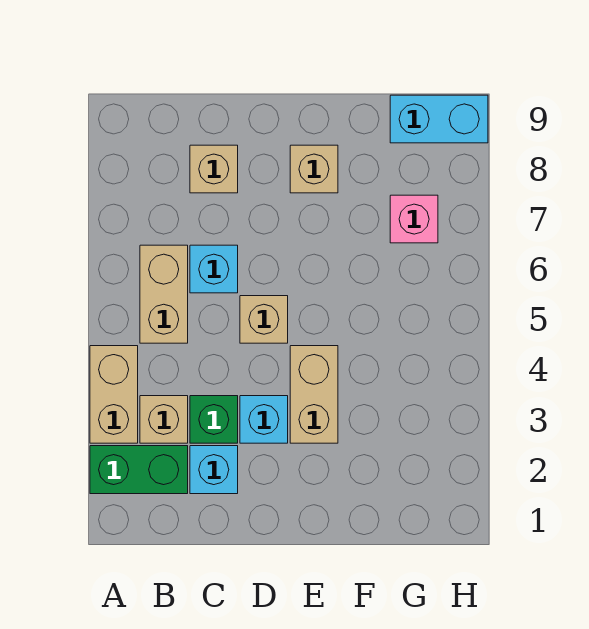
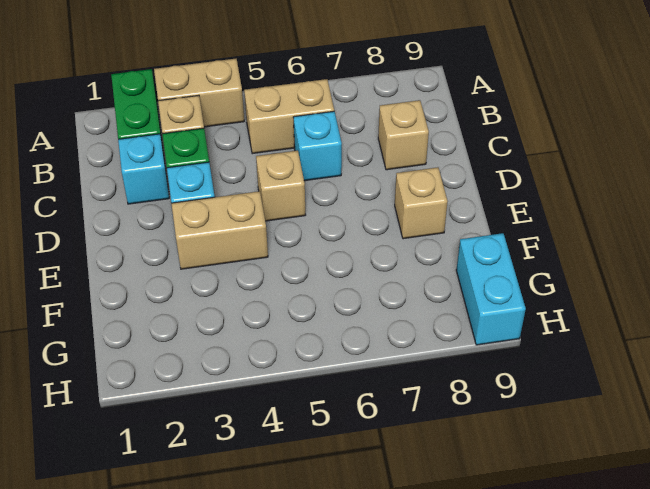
pink brick G7 level 1 -> none

